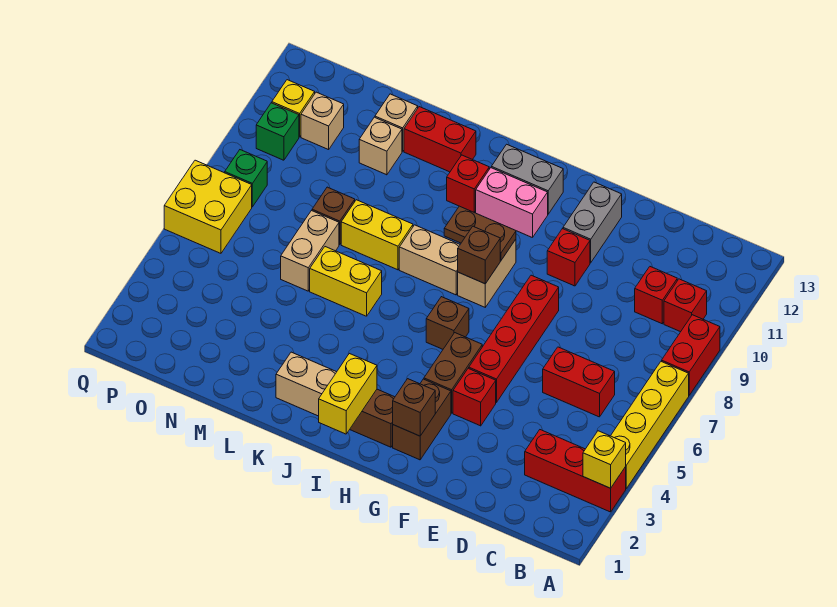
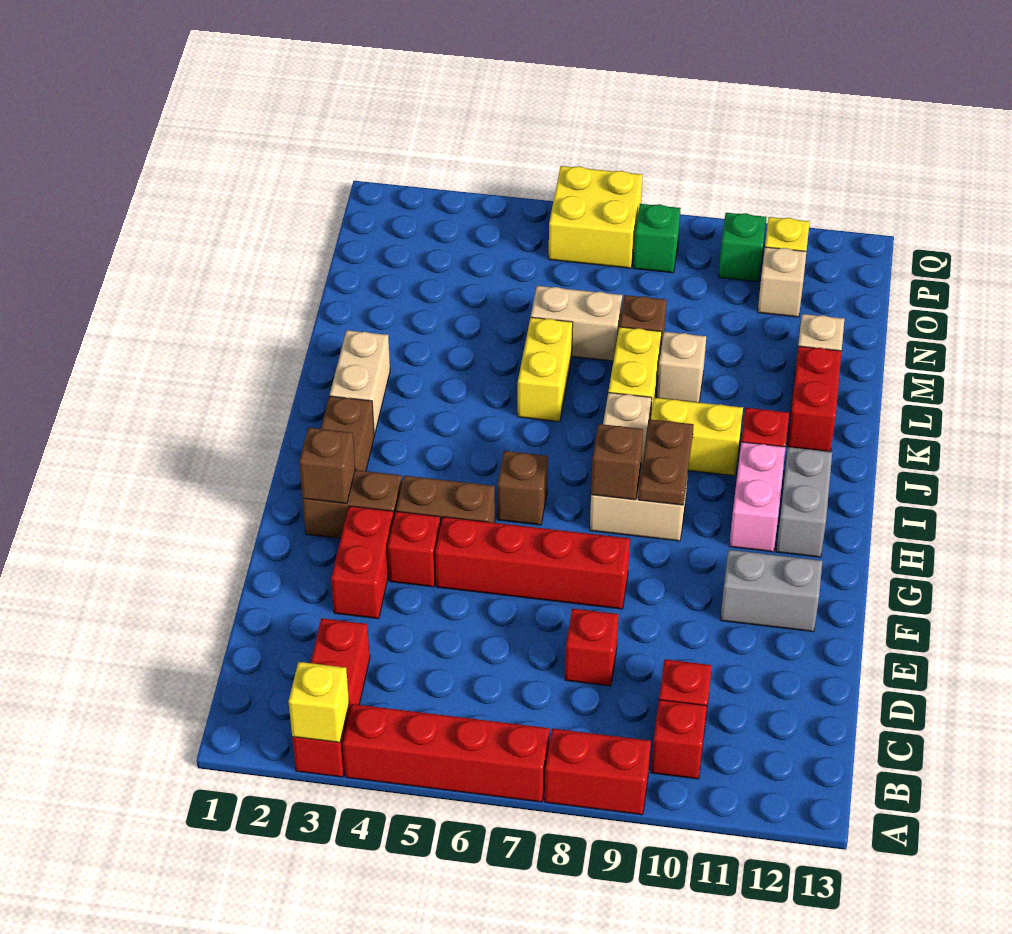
yellow brick A4:A7 level 1 -> red brick A4:A7 level 1
red brick C6:D6 level 1 -> red brick E3:F3 level 1
red brick F10 level 1 -> red brick D8 level 1
yellow brick I1:I2 level 2 -> yellow brick J9:J10 level 1
tan brick M11 level 1 -> tan brick L9 level 1

